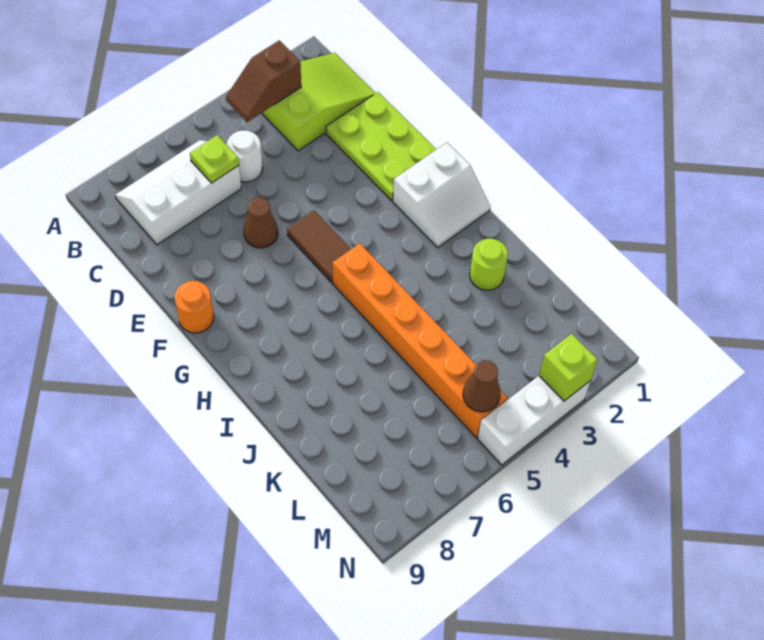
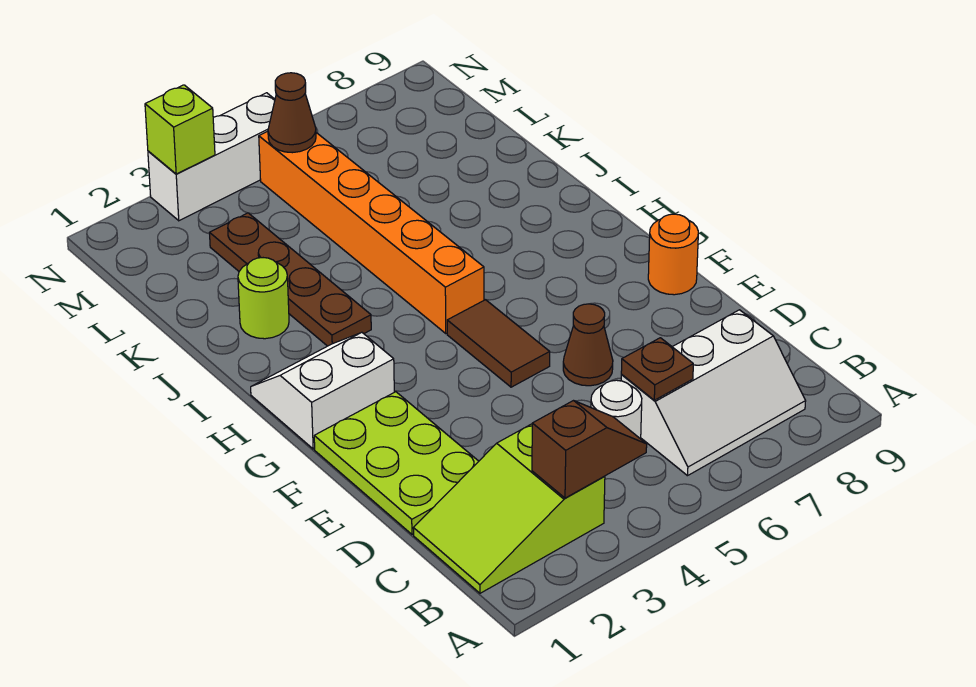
lime plate C6 level 2 -> brown plate C6 level 2
none -> brown plate I3:L3 level 1

